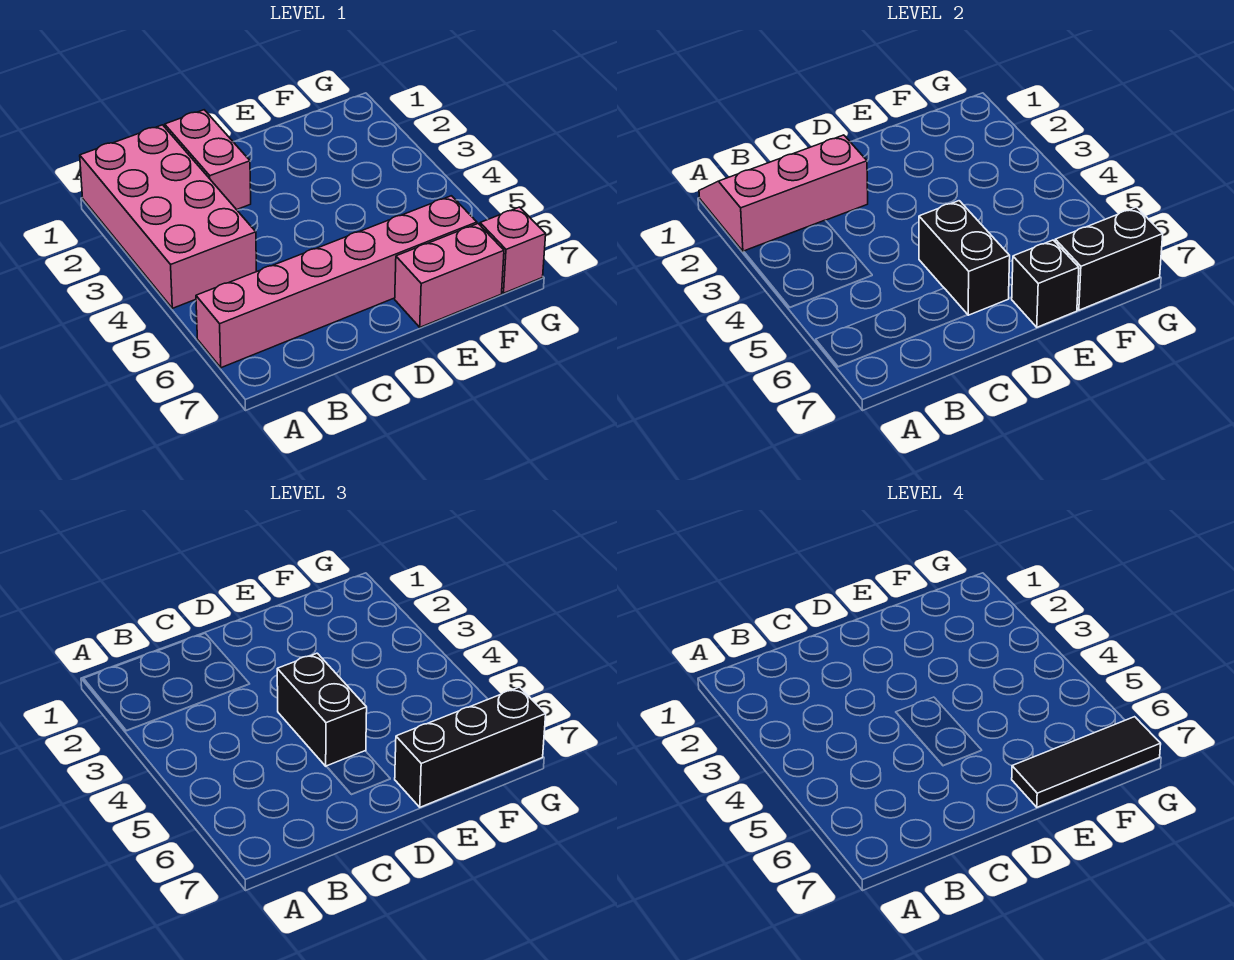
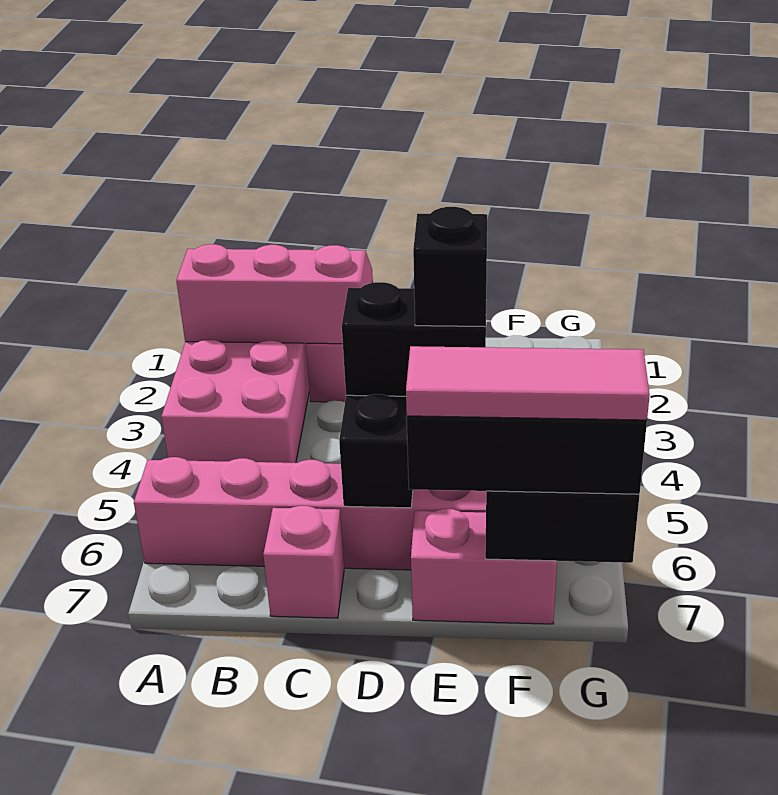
black brick D4:D5 level 3 -> black brick D5:E5 level 3
black brick E7 level 2 -> black brick E5 level 4
black tile E7:G7 level 4 -> pink tile E7:G7 level 4
pink brick G7 level 1 -> pink brick C7 level 1

